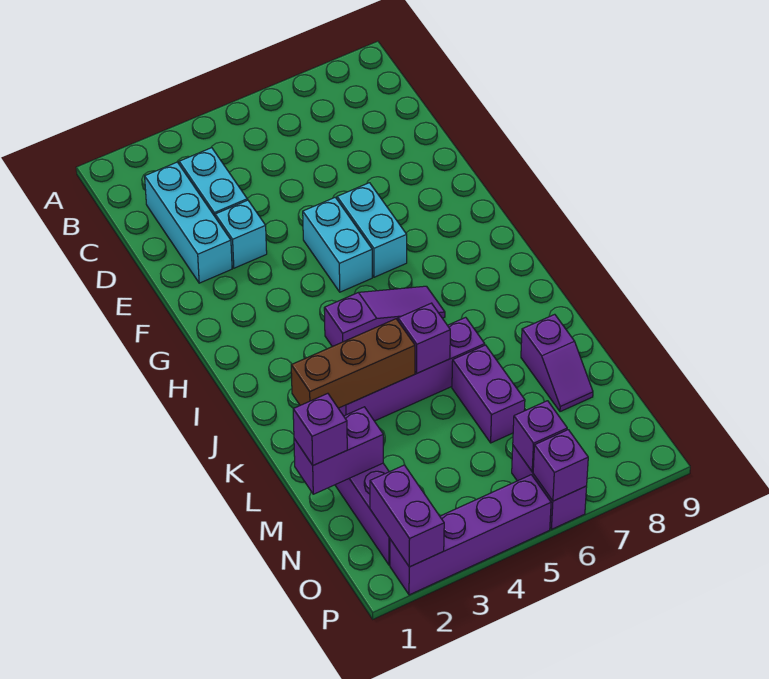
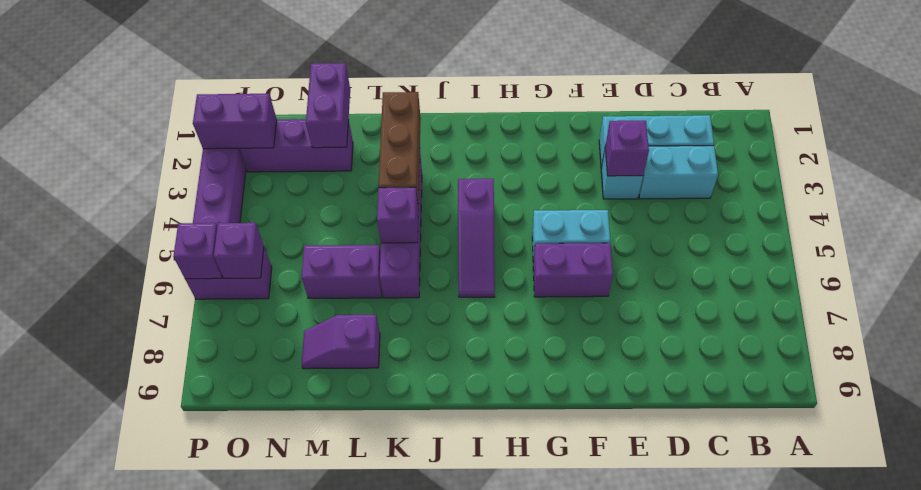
cyan brick F6:G6 level 1 -> purple brick F6:G6 level 1
purple brick M1 level 3 -> purple brick E3 level 2

